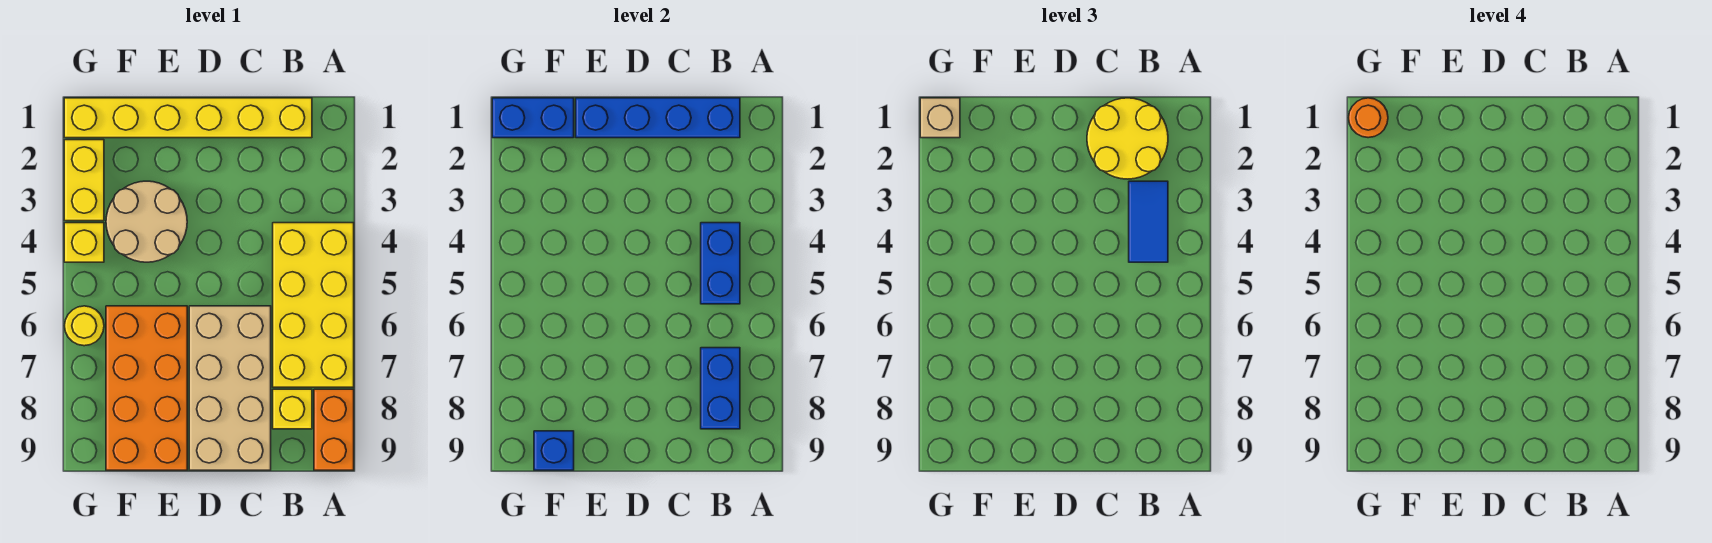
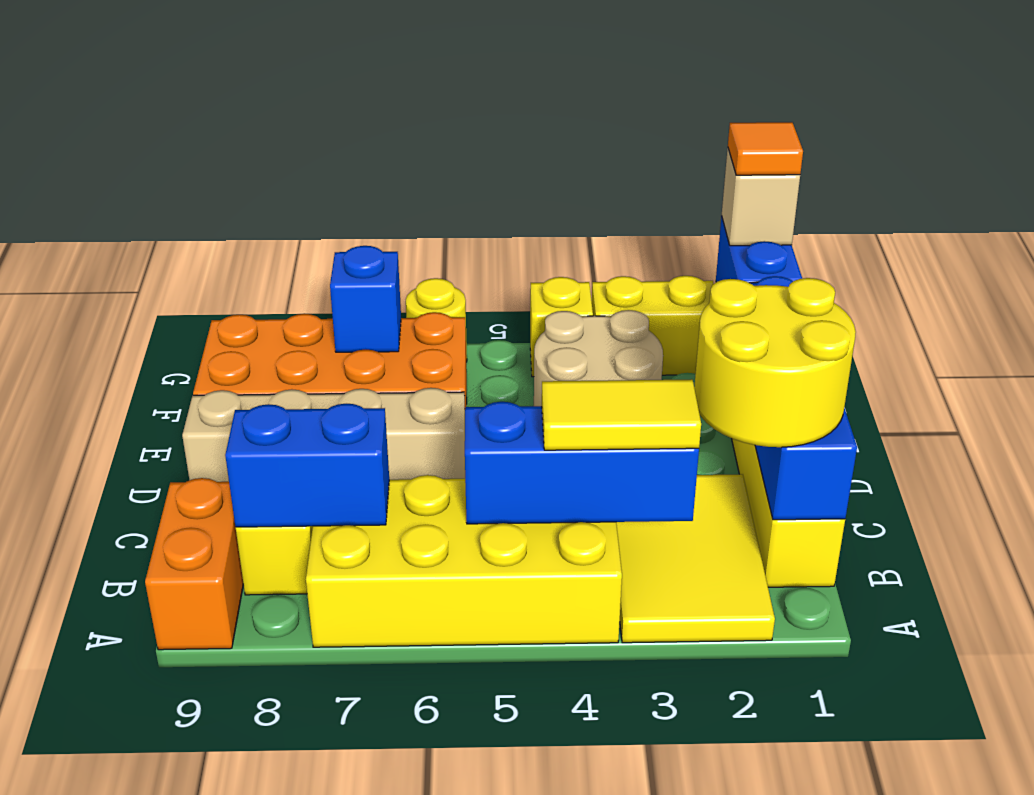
none -> yellow tile A2:C3 level 1
orange brick A8:A9 level 1 -> orange brick A9:B9 level 1
blue tile B3:B4 level 3 -> yellow tile B3:B4 level 3
blue brick B4:B5 level 2 -> blue brick B3:B5 level 2
tan brick C6:D9 level 1 -> tan brick D6:D9 level 1
blue brick F9 level 2 -> blue brick F7 level 2
orange round brick G1 level 4 -> orange tile G1 level 4

